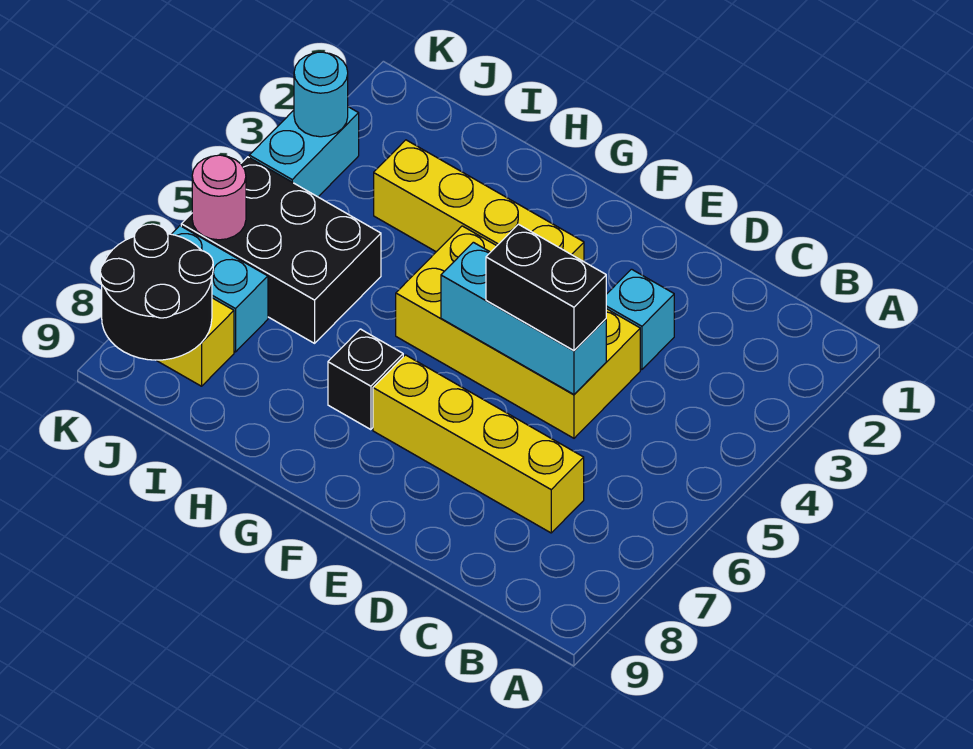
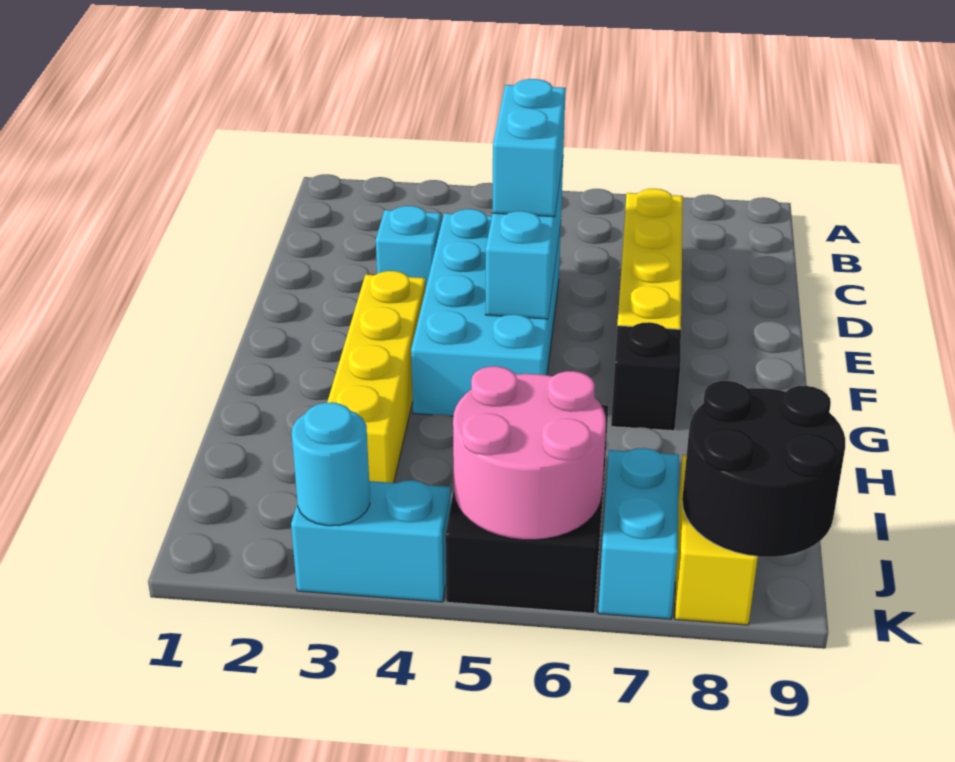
yellow brick D4:G5 level 1 -> cyan brick D4:G5 level 1
black brick D5:E5 level 3 -> cyan brick D5:E5 level 3
pink round brick K6 level 2 -> pink round brick J5:K6 level 2

